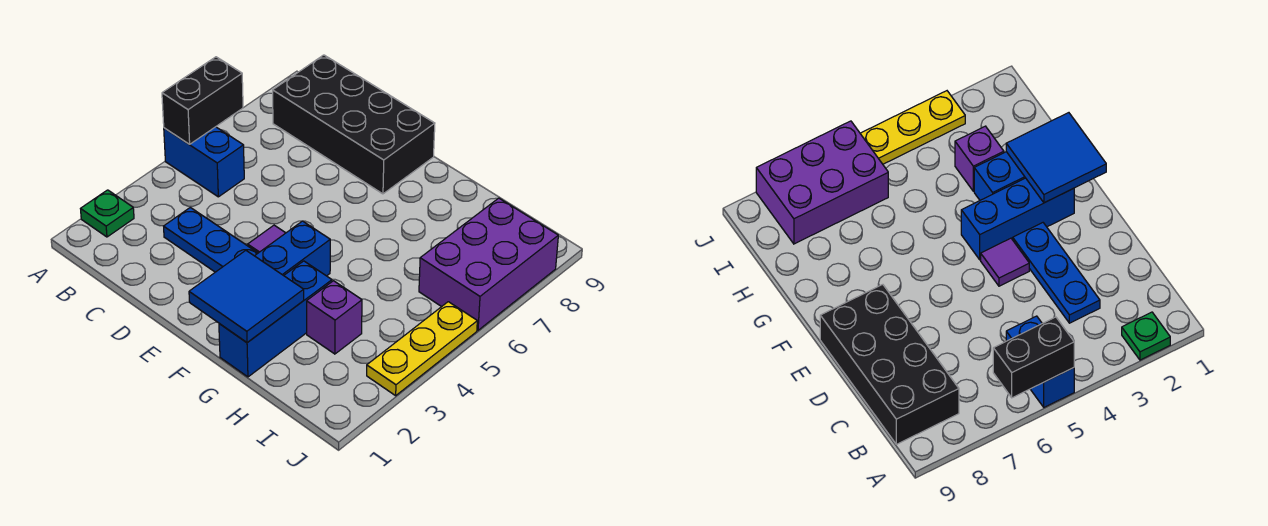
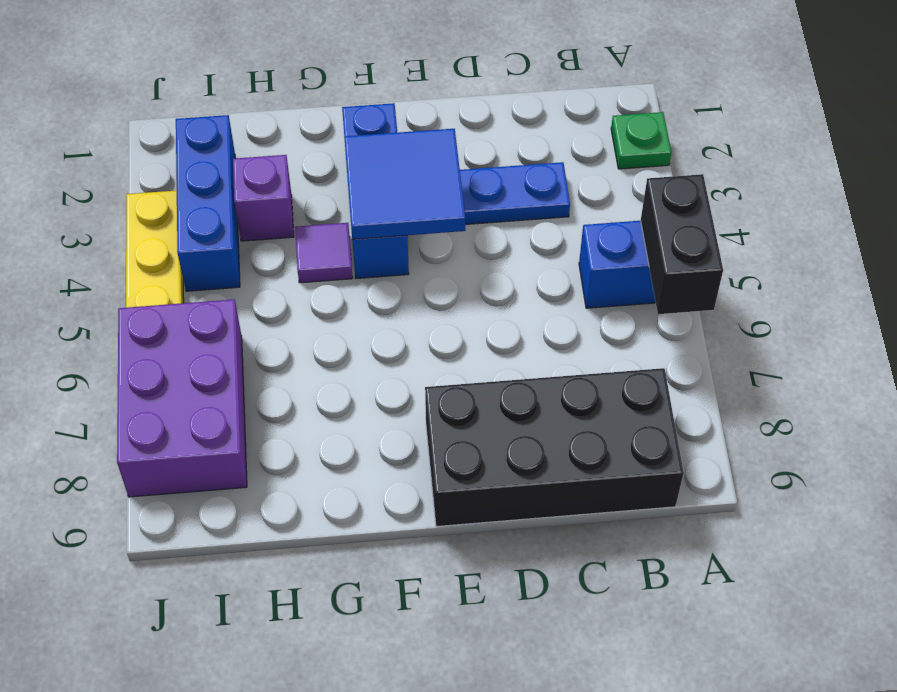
purple tile E4 level 1 -> purple tile G4 level 1
blue tile F1:G2 level 2 -> blue tile E3:F4 level 2
blue brick G1:G3 level 1 -> blue brick I2:I4 level 1

